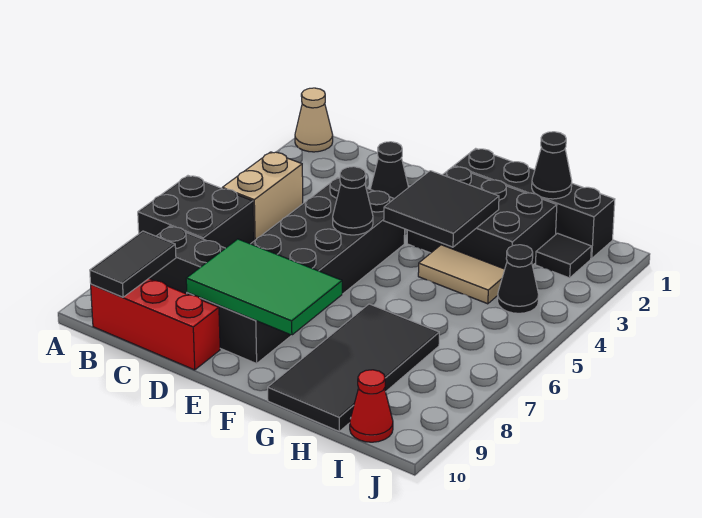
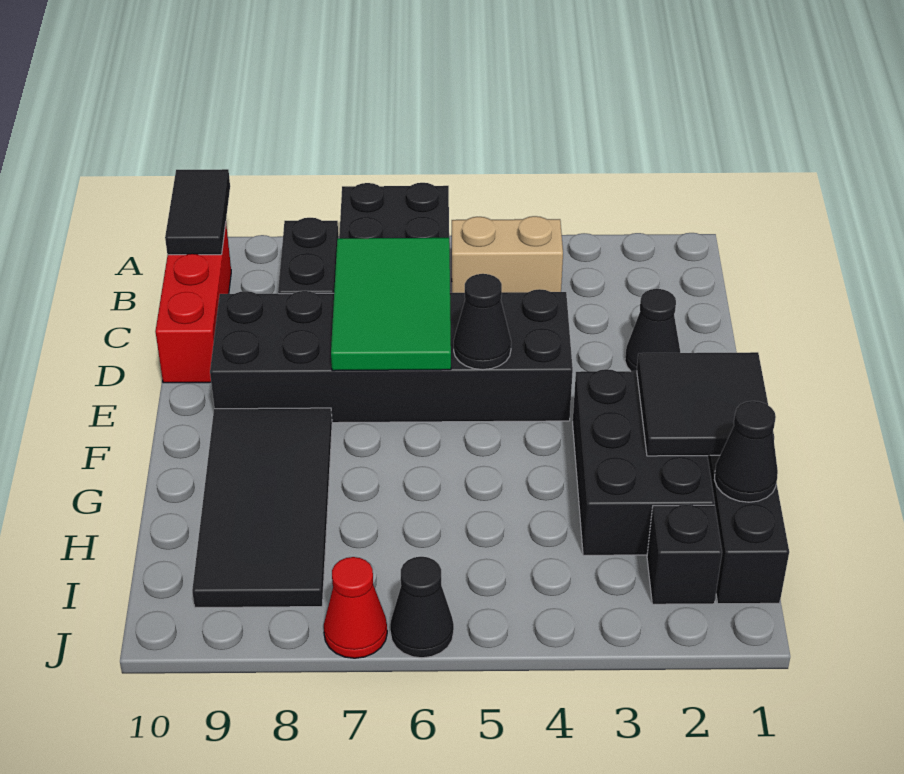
tan cone A1 level 1 -> none
black tile B9:B10 level 2 -> black tile A10:B10 level 2
green tile D8:F9 level 2 -> green tile C6:E7 level 2
black tile F3:G4 level 2 -> black tile F1:G2 level 2
tan tile G4:H4 level 1 -> none
black tile G7:H10 level 1 -> black tile F8:I9 level 1
black tile I2 level 1 -> black brick I2 level 1
black cone I4 level 1 -> black cone J6 level 1
red cone I10 level 1 -> red cone J7 level 1

